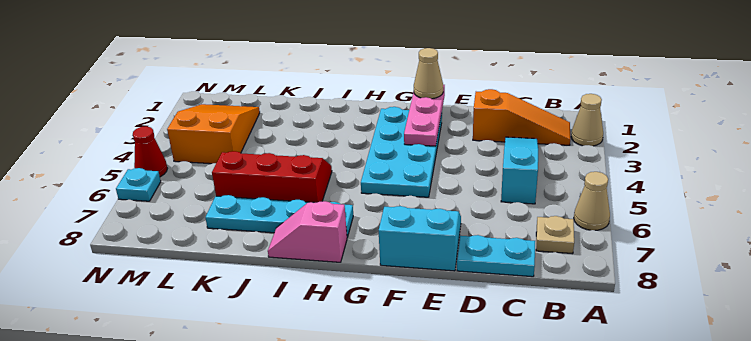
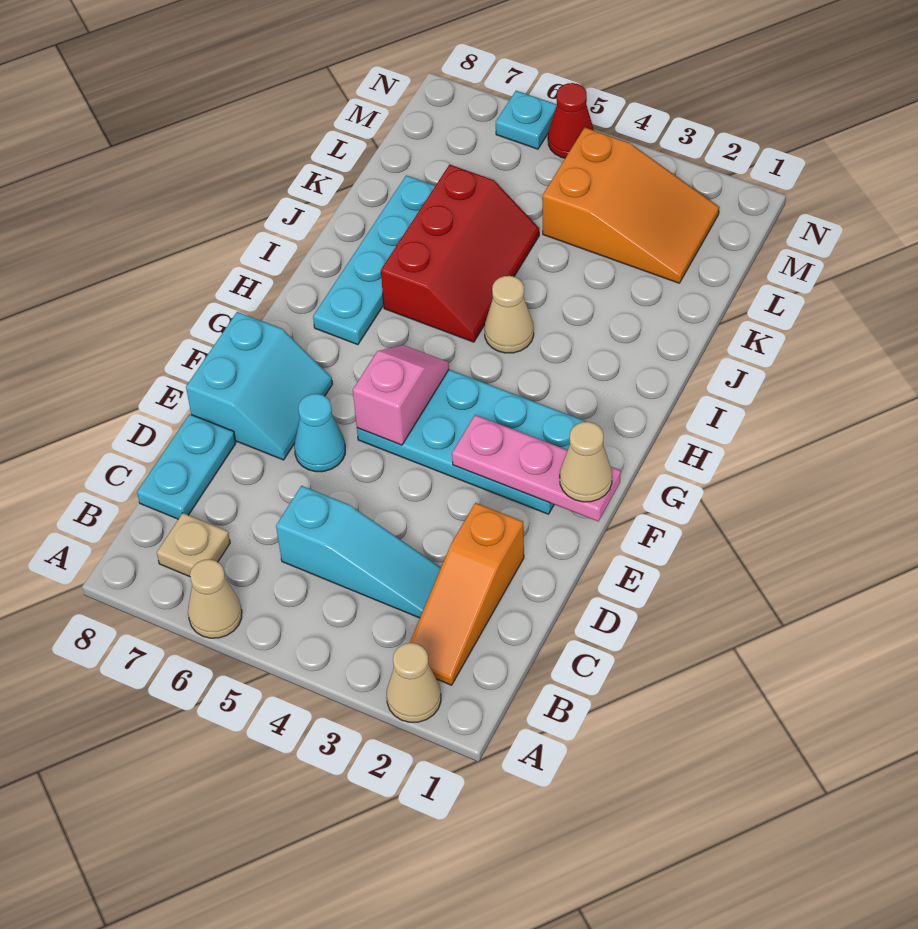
none -> cyan cone E6 level 1
pink slope H8:I8 level 1 top H -> pink slope F5:G5 level 2 top F
none -> tan cone I4 level 1

